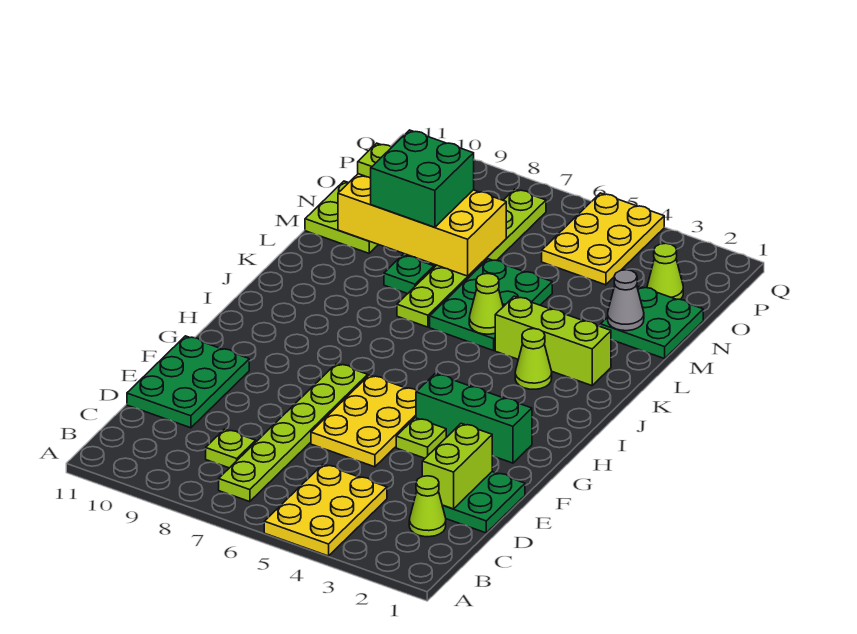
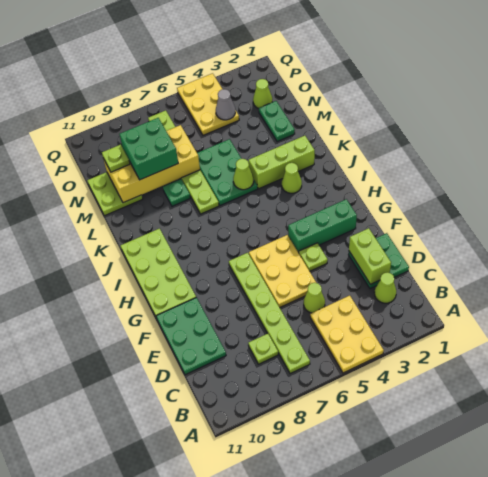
none -> lime cone D5 level 1
none -> lime plate G10:J11 level 1
green plate M1:N2 level 1 -> green plate M2:N2 level 1
grey cone M2 level 2 -> grey cone O4 level 2

